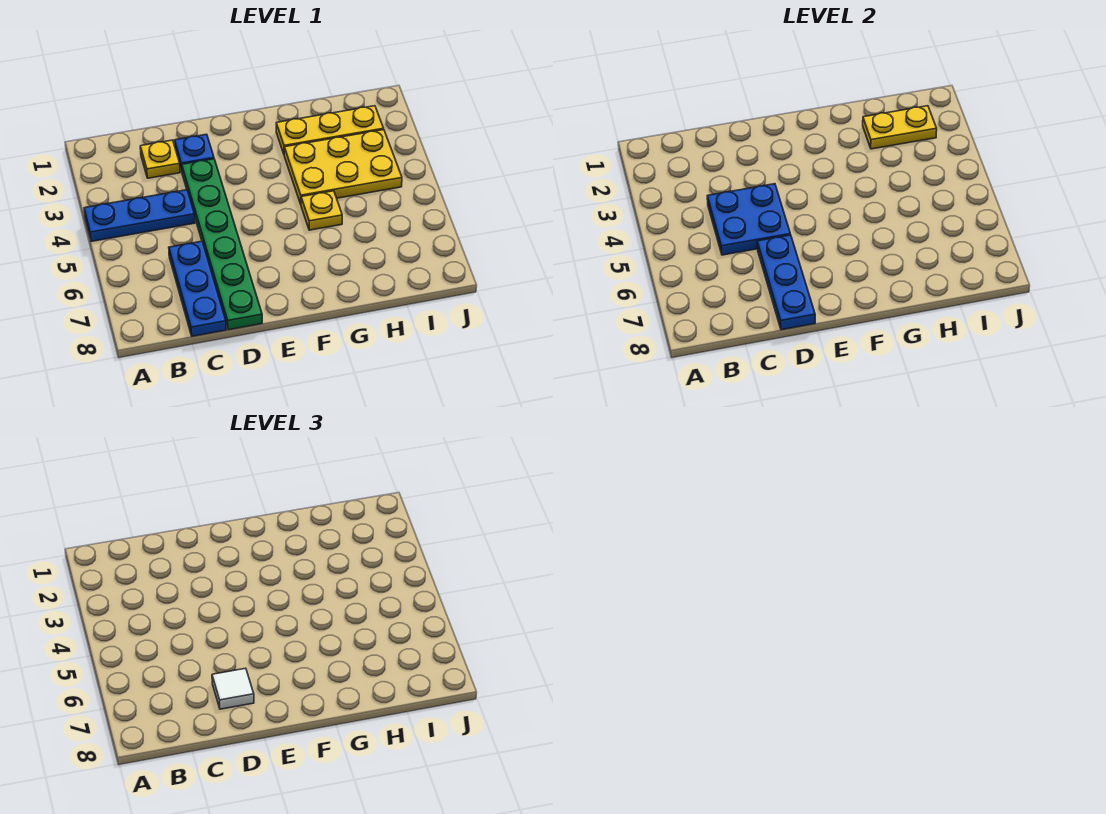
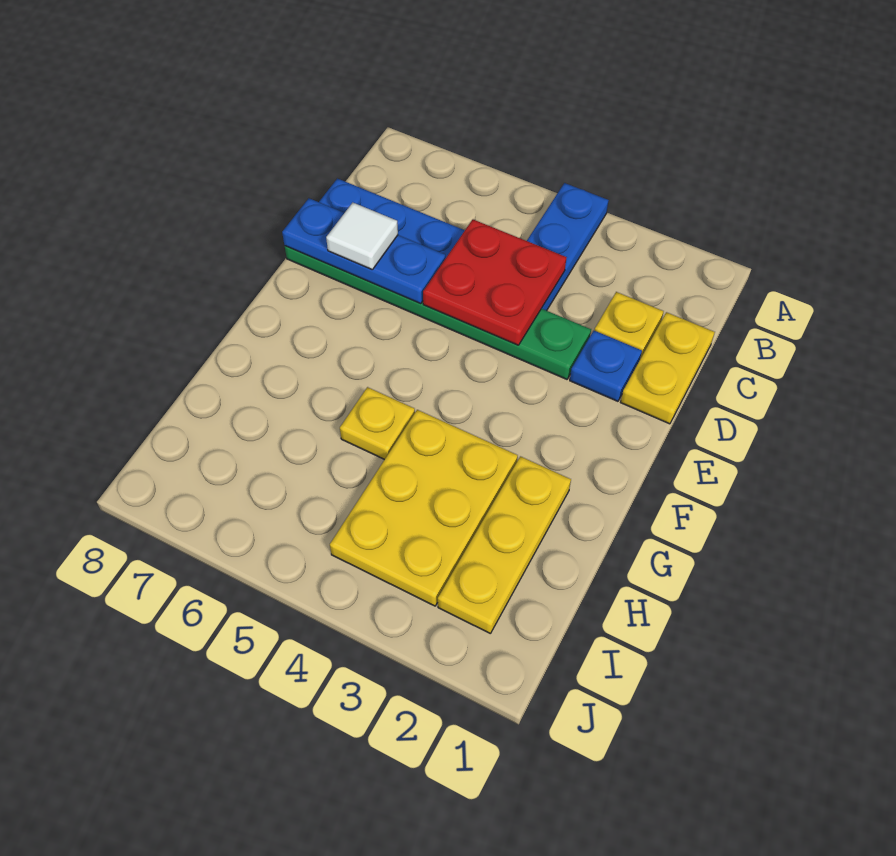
blue plate C4:D5 level 2 -> red plate C4:D5 level 2
yellow plate H2:I2 level 2 -> yellow plate C1:D1 level 1

